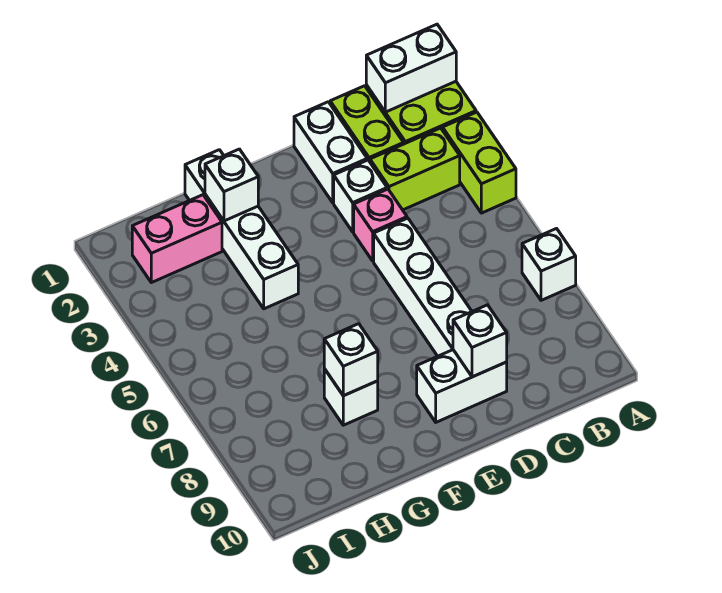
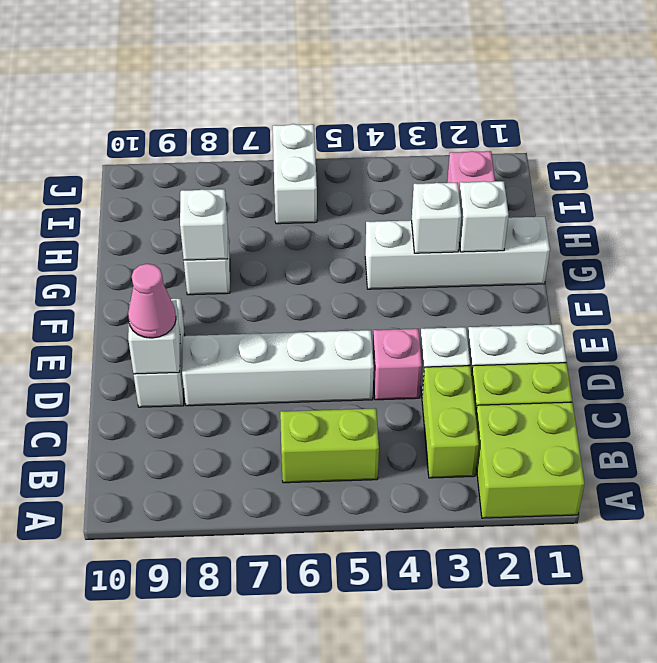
white brick A1:B1 level 2 -> white brick I6:J6 level 1
lime brick A3:A4 level 1 -> lime brick B5:B6 level 1
white brick A7 level 1 -> white brick G3 level 2
none -> pink cone D9 level 3

